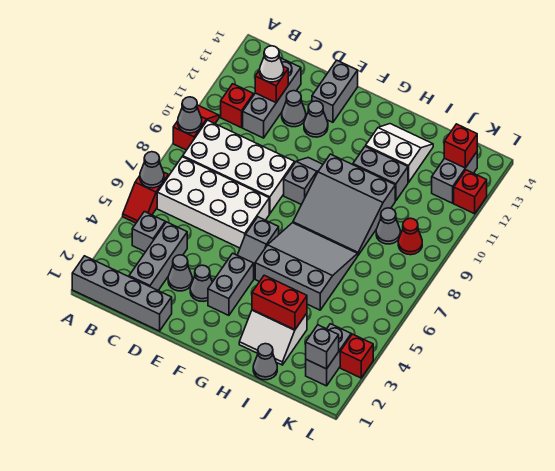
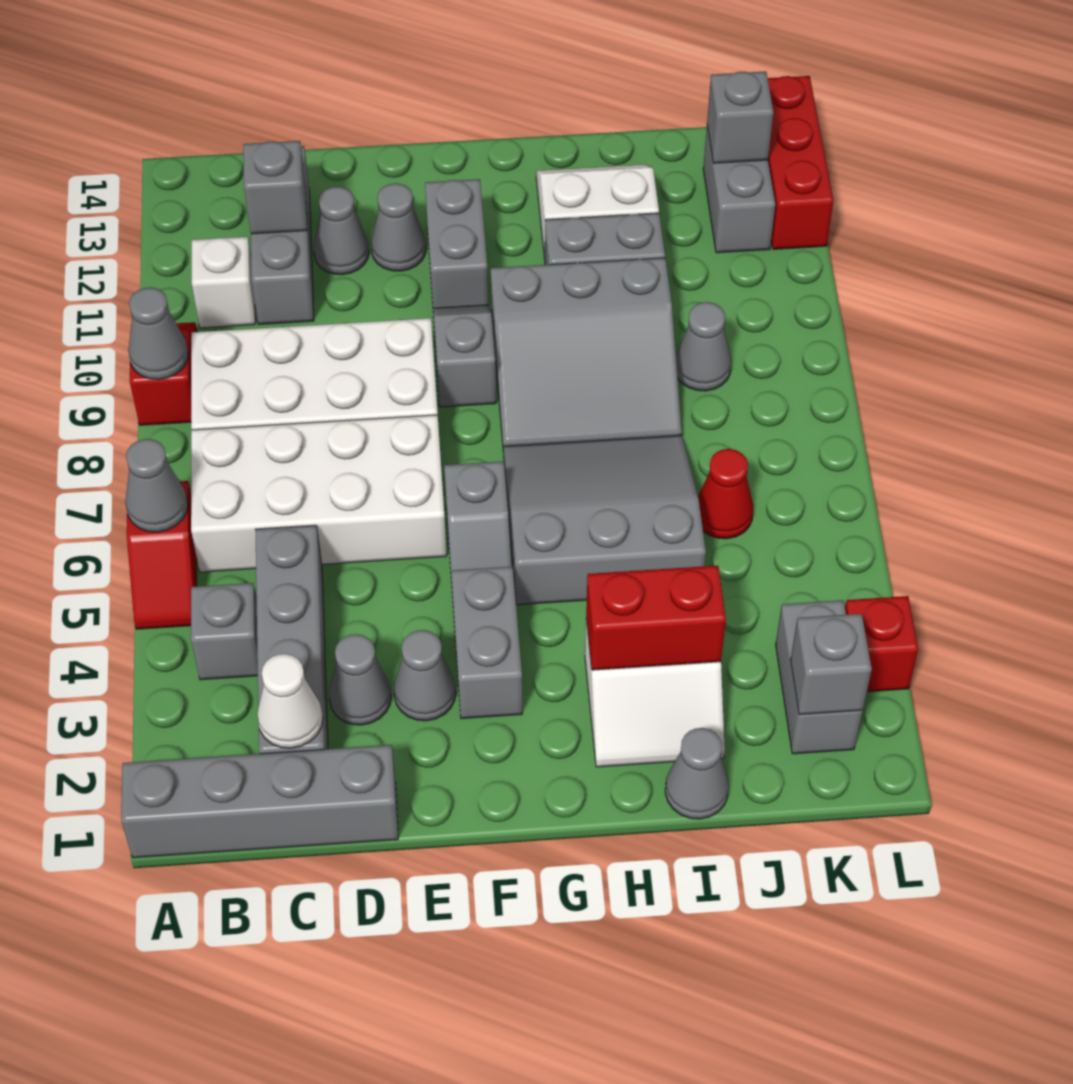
red brick B11 level 1 -> white brick B11 level 1
grey brick C2:C4 level 1 -> grey brick C2:C5 level 1
red brick C12 level 2 -> grey brick C12 level 2
white cone C12 level 3 -> white cone C2 level 2
grey brick E13:E14 level 1 -> grey brick F11:F12 level 1
red cone K9 level 1 -> red cone J6 level 1
red brick K13 level 2 -> grey brick K13 level 2
red brick L12 level 1 -> red brick L12:L14 level 1

